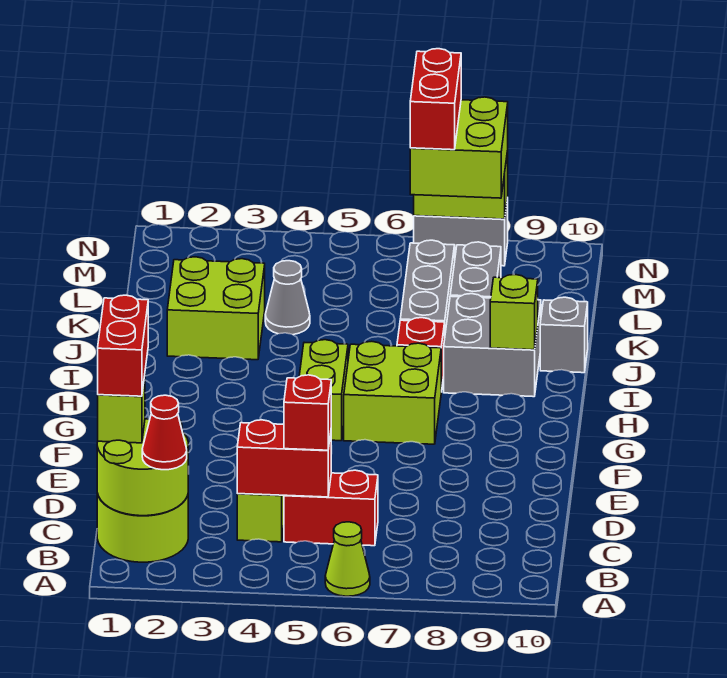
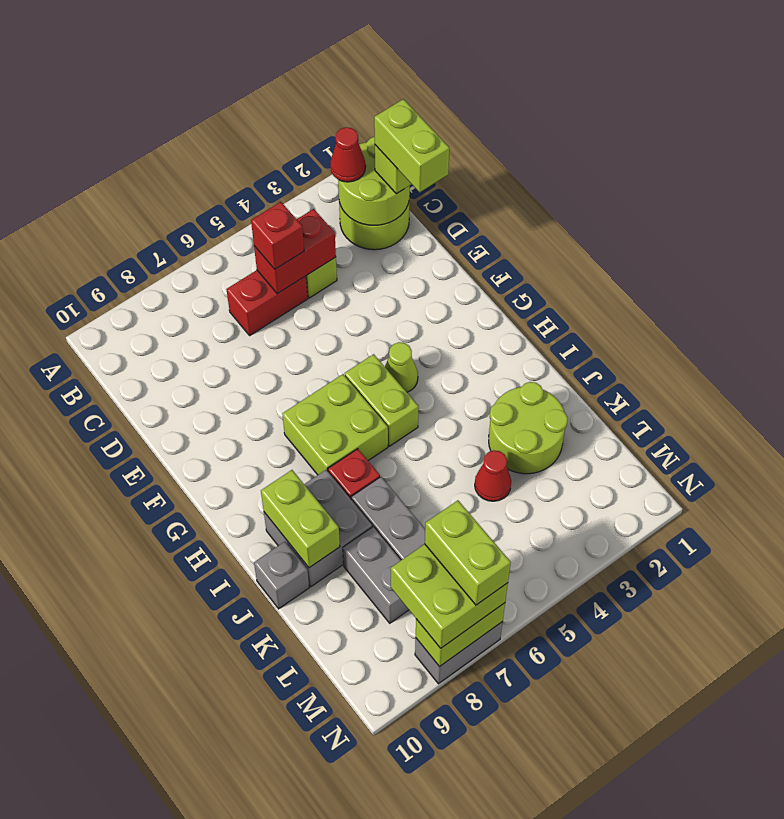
lime cone A6 level 1 -> lime cone G4 level 1
red brick C1:D1 level 4 -> lime brick C1:D1 level 4
lime brick I9 level 2 -> lime brick I9:J9 level 2
lime brick J2:K3 level 1 -> lime round brick J2:K3 level 1
grey cone K4 level 1 -> red cone K4 level 1
red brick M7:N7 level 4 -> lime brick M7:N7 level 4

